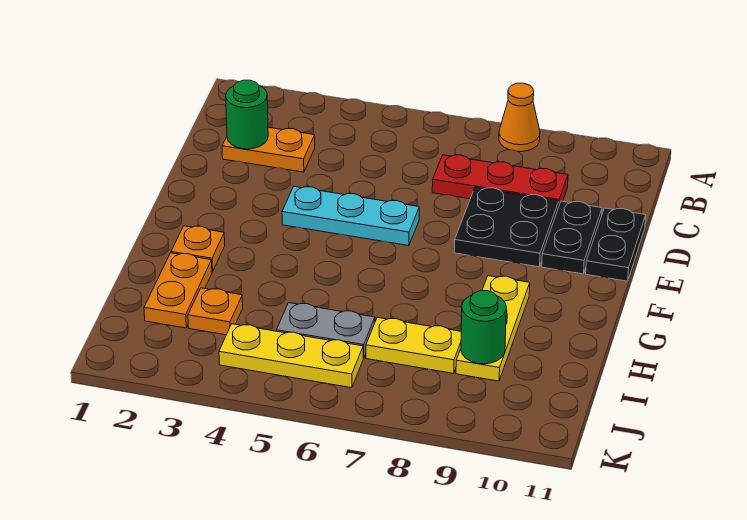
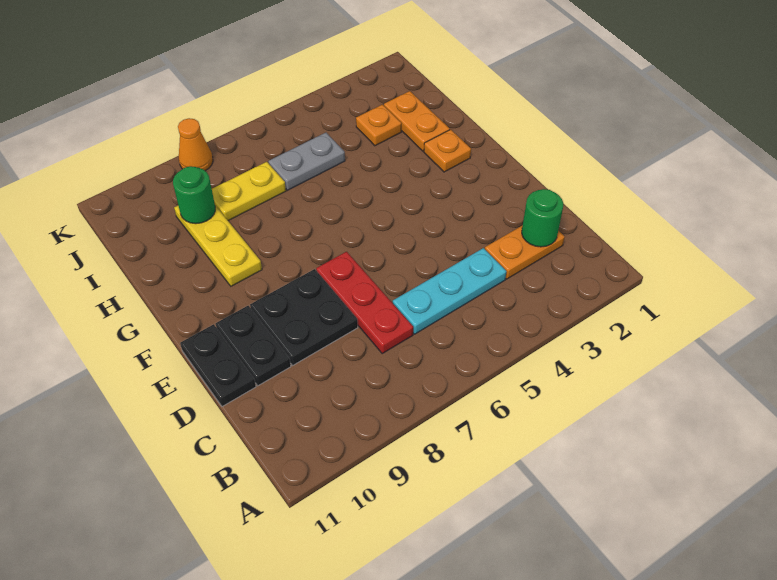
orange cone A8 level 1 -> orange cone K8 level 1
red plate C7:C9 level 1 -> red plate C7:E7 level 1
cyan plate E4:E6 level 1 -> cyan plate C4:C6 level 1
yellow plate J4:J6 level 1 -> none

